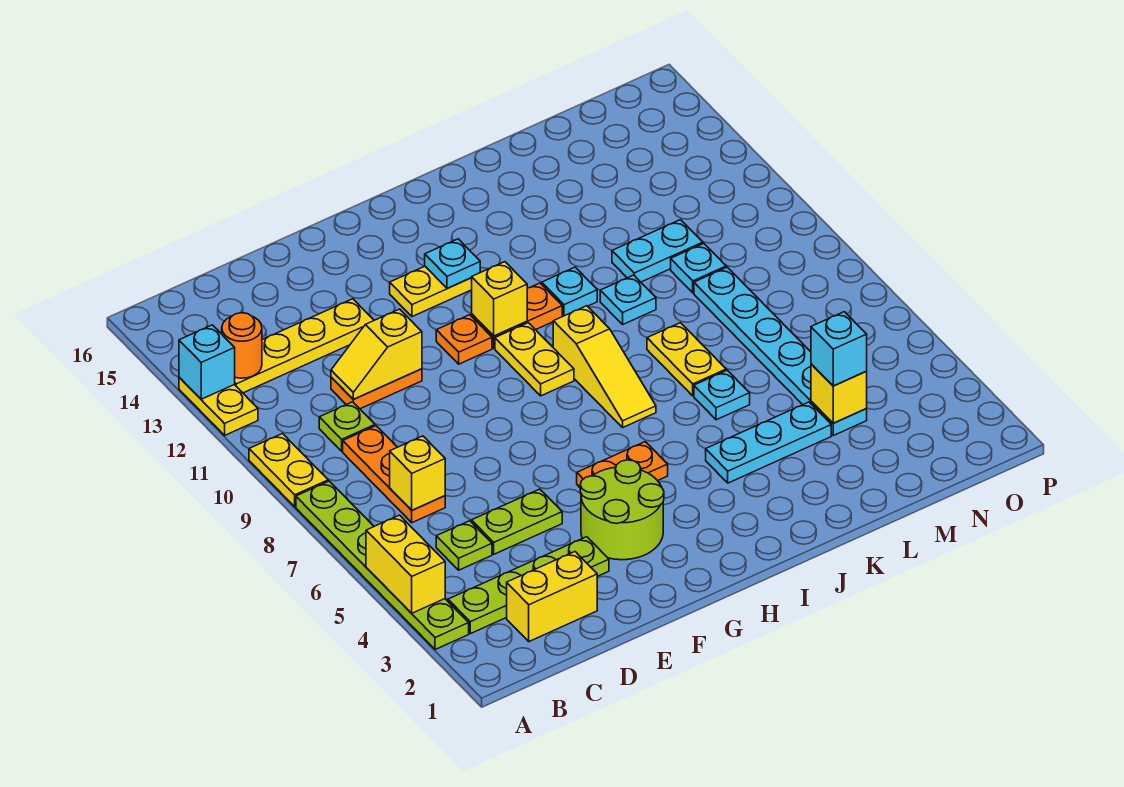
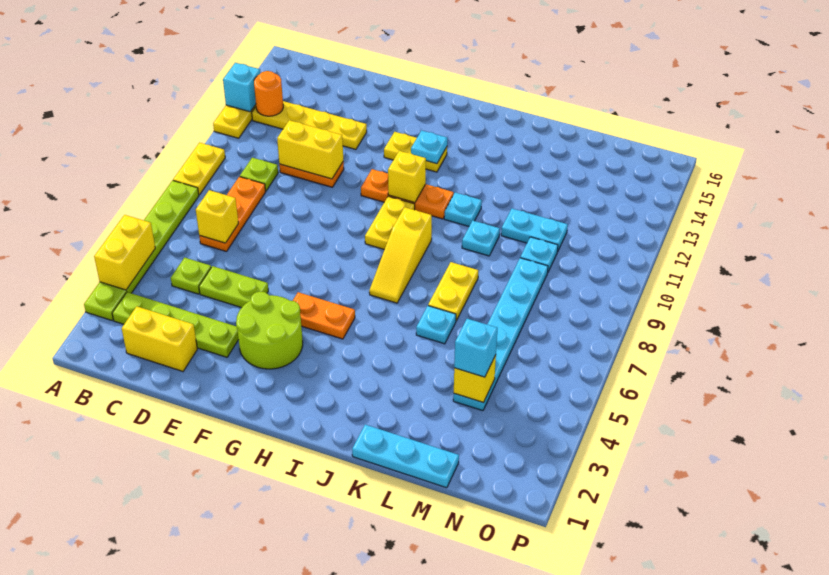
yellow slope D11:E11 level 2 top E -> yellow brick D11:E11 level 2
cyan plate J4:L4 level 1 -> cyan plate K1:M1 level 1

